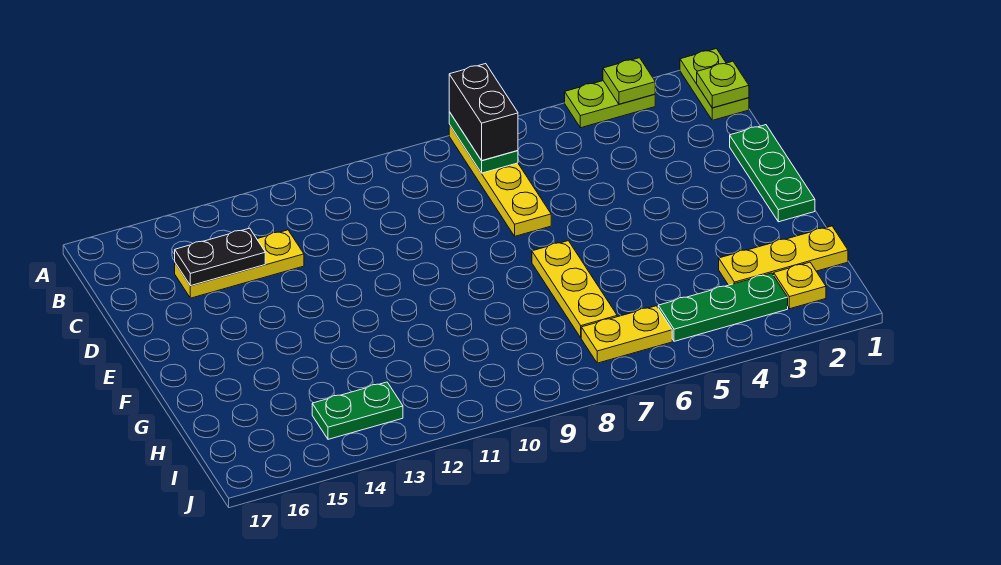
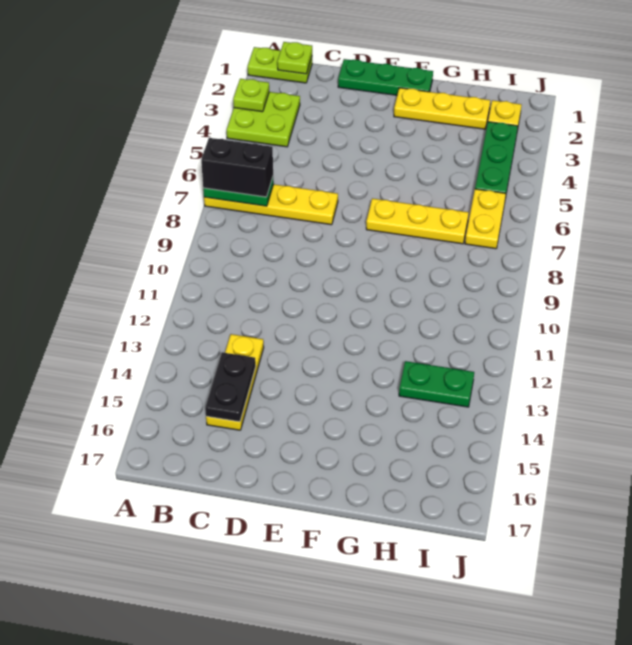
lime plate A3:A4 level 1 -> lime plate A3:B4 level 1
yellow plate H1:H3 level 1 -> yellow plate F2:H2 level 1
green plate I13:I14 level 1 -> green plate H13:I13 level 1

